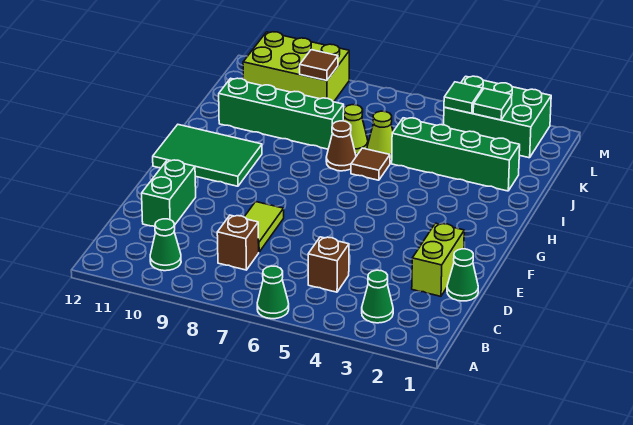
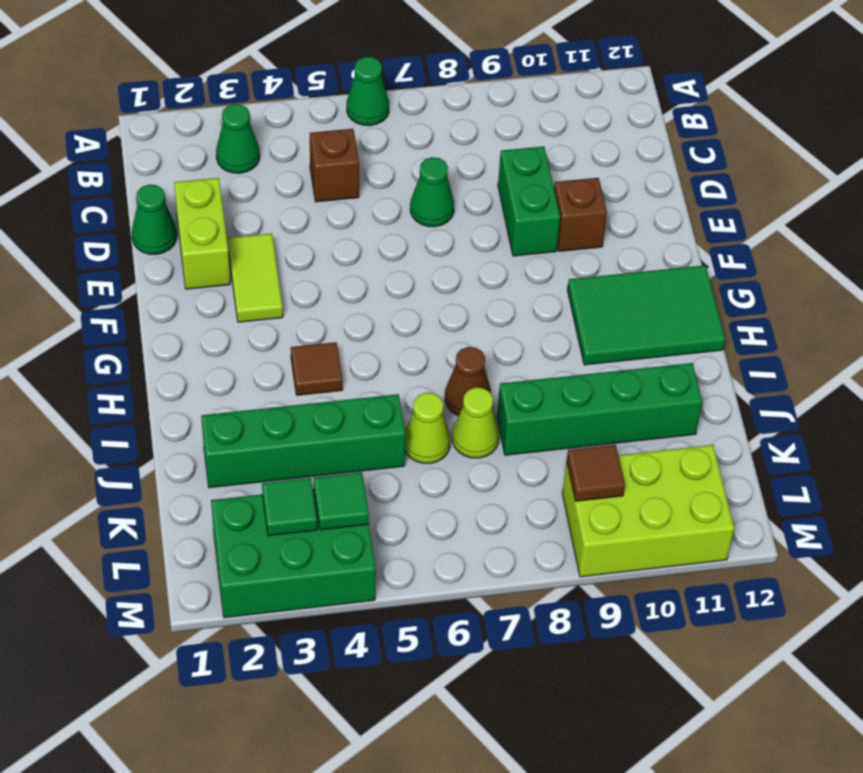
green cone B10 level 1 -> green cone D7 level 1
brown brick C8 level 1 -> brown brick E10 level 1
lime tile D8:E8 level 1 -> lime tile E3:F3 level 1
green brick D11:E11 level 1 -> green brick D9:E9 level 1
brown tile I6 level 1 -> brown tile H4 level 1

